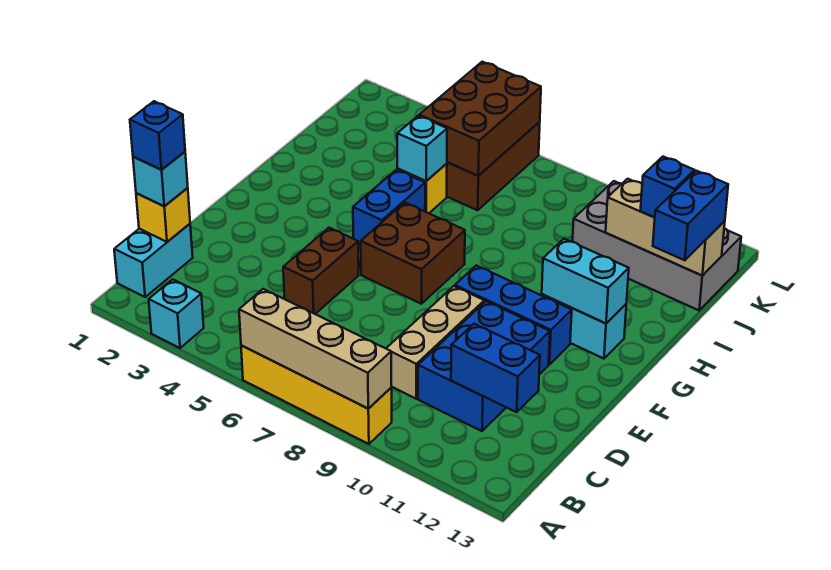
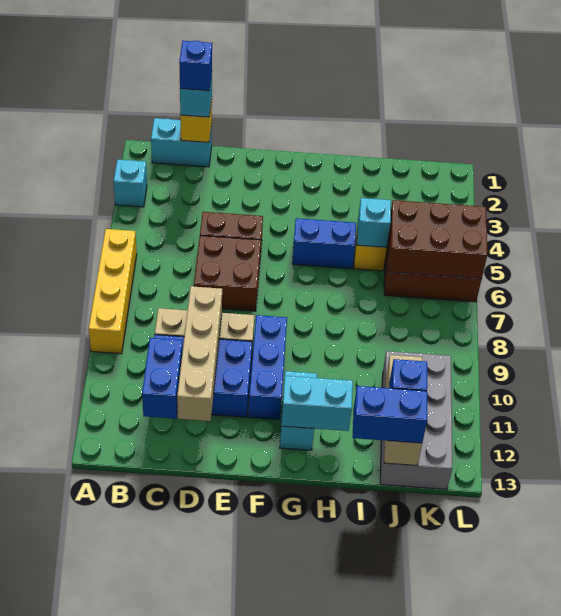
tan brick A6:A9 level 2 -> tan brick D9:D12 level 2
brown brick F6:G7 level 1 -> brown brick D6:E7 level 1
cyan brick G11:G12 level 2 -> cyan brick G12:H12 level 2

